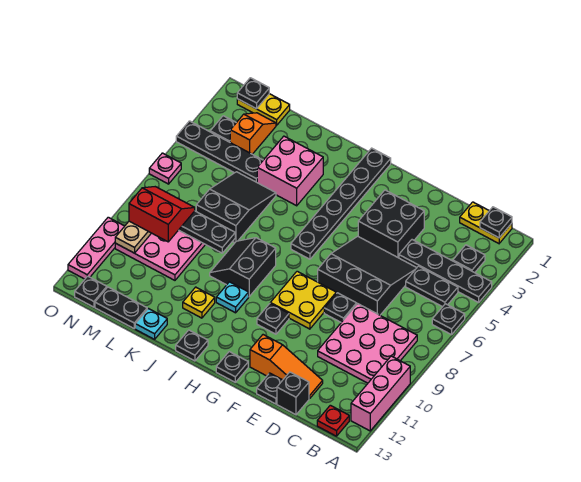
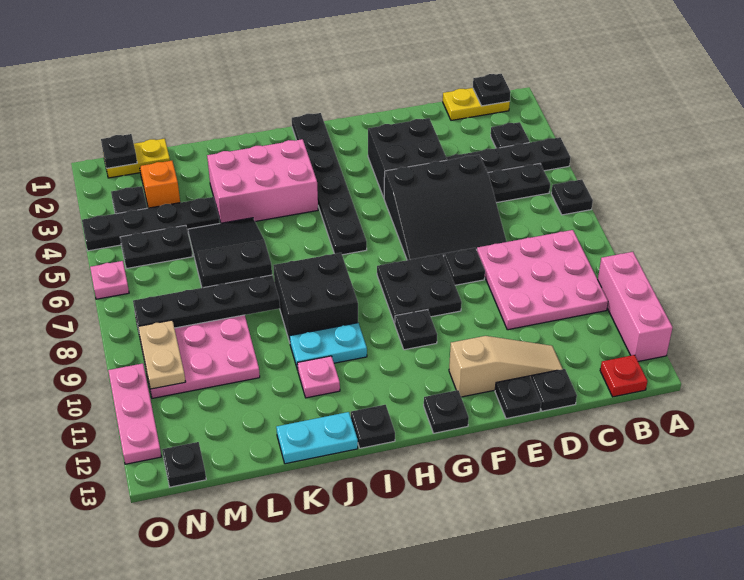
black slope D5:F7 level 1 top 7 -> black slope D5:F7 level 1 top 5
orange slope D12:F12 level 1 top F -> tan slope D12:F12 level 1 top F
black brick D13 level 1 -> black plate D13 level 1
yellow plate F8:G9 level 1 -> black plate F8:G9 level 1
black slope I8:J9 level 1 top I -> black brick I8:J9 level 1
cyan plate I10 level 1 -> cyan plate I10:J10 level 1
pink brick J3:K4 level 1 -> pink brick I3:K4 level 1
yellow plate J11 level 1 -> pink plate J11 level 1
cyan plate K13 level 1 -> cyan plate J13:K13 level 1
black plate L13:M13 level 1 -> black plate M5:N5 level 1
red slope M8:N9 level 3 top 9 -> none

